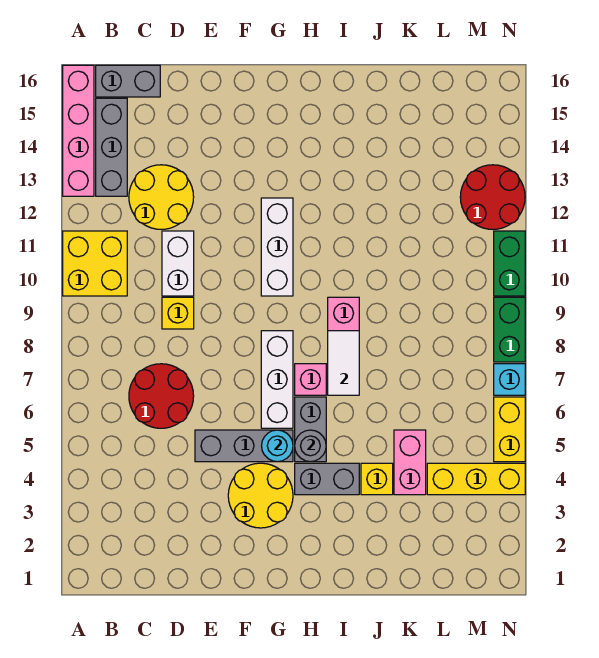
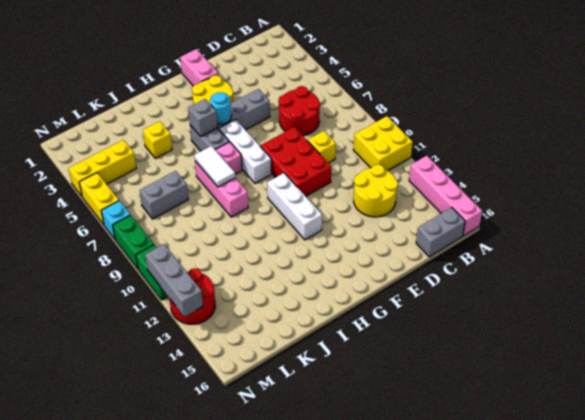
grey brick B13:B15 level 1 -> grey brick N11:N13 level 2
white brick D10:D11 level 1 -> none
none -> red brick E8:F10 level 1
grey brick H4:I4 level 1 -> grey brick K7:L7 level 1
grey round brick H5 level 2 -> grey brick H5 level 2
pink brick K4:K5 level 1 -> pink brick F1:F2 level 1

